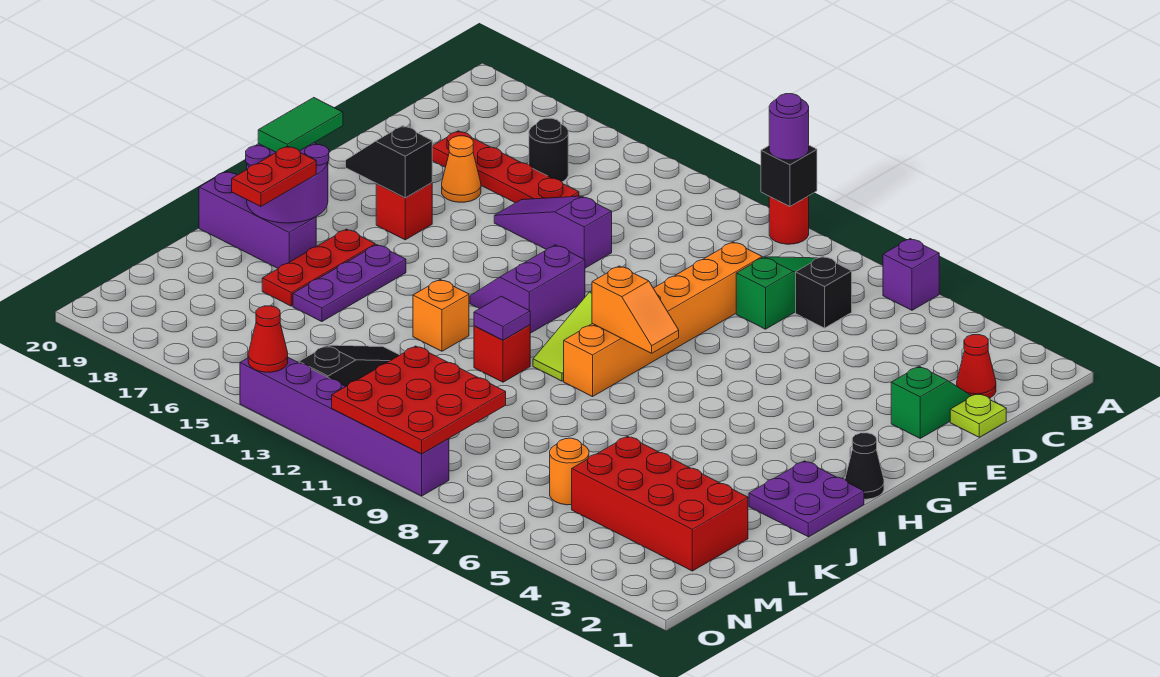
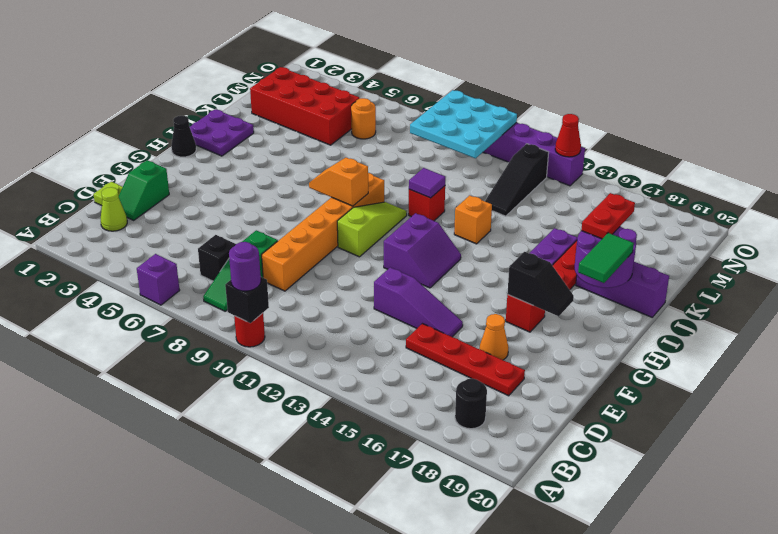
red cone C2 level 1 -> lime cone C2 level 1
black round brick C16 level 1 -> black round brick B18 level 1
red plate M9:O11 level 2 -> cyan plate M9:O11 level 2

